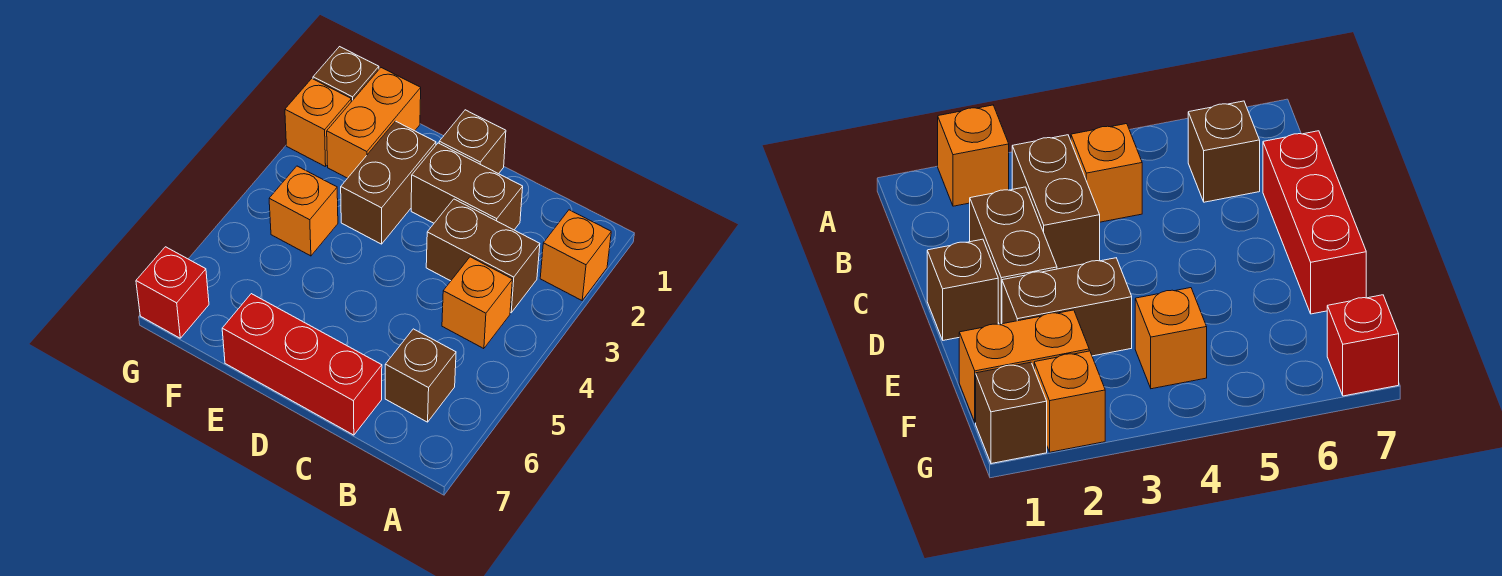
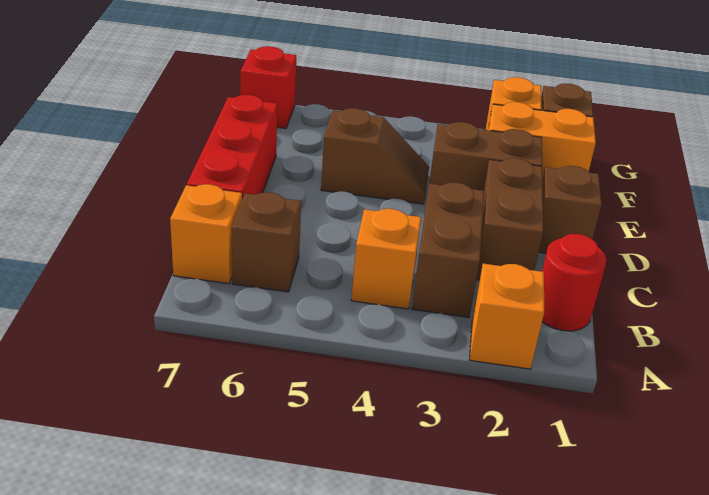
none -> red round brick B1 level 1
none -> brown slope E4:E5 level 1 top 5
orange brick F4 level 1 -> orange brick B7 level 1

